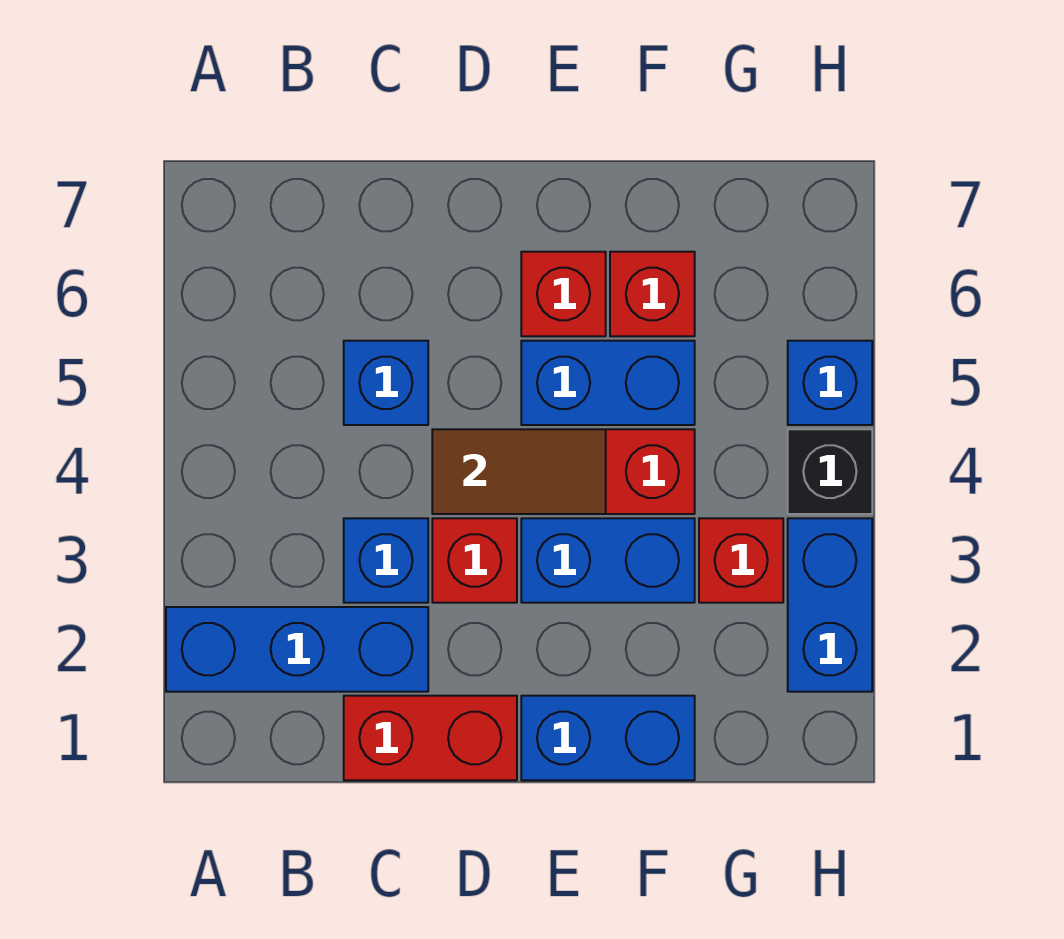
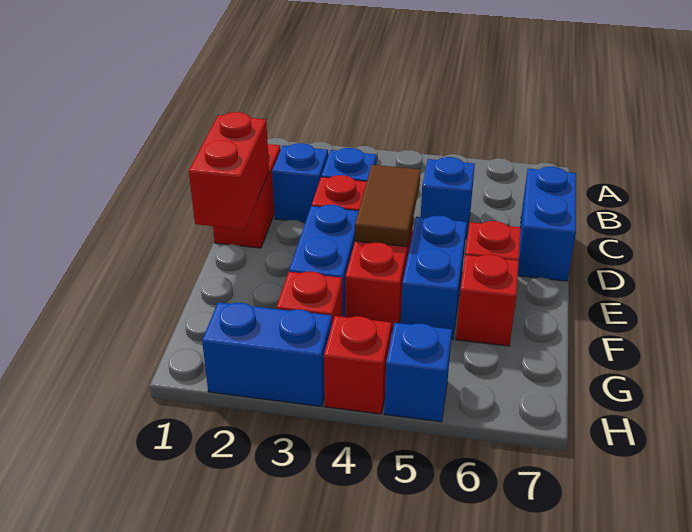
blue brick A2:C2 level 1 -> blue brick C2 level 1
none -> red brick D1:E1 level 2
blue brick E1:F1 level 1 -> blue brick C7:D7 level 1
black brick H4 level 1 -> red brick H4 level 1

